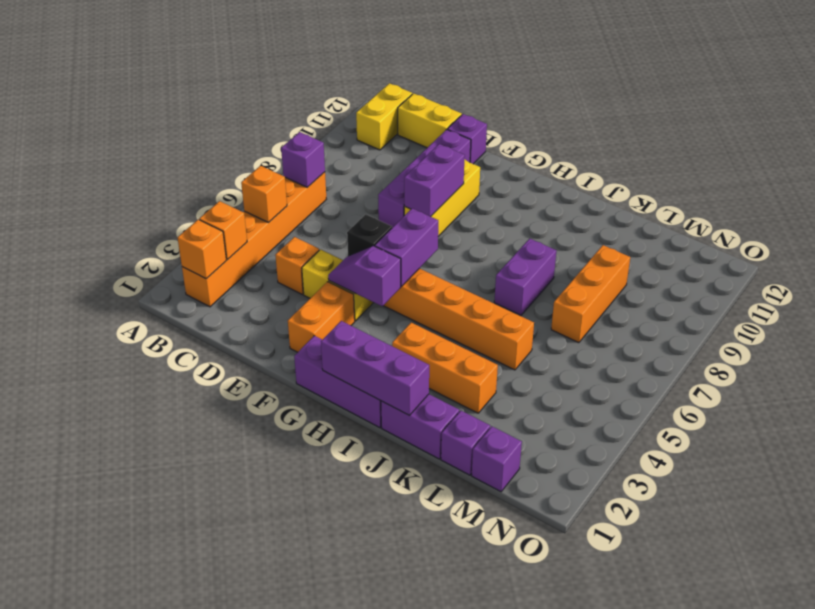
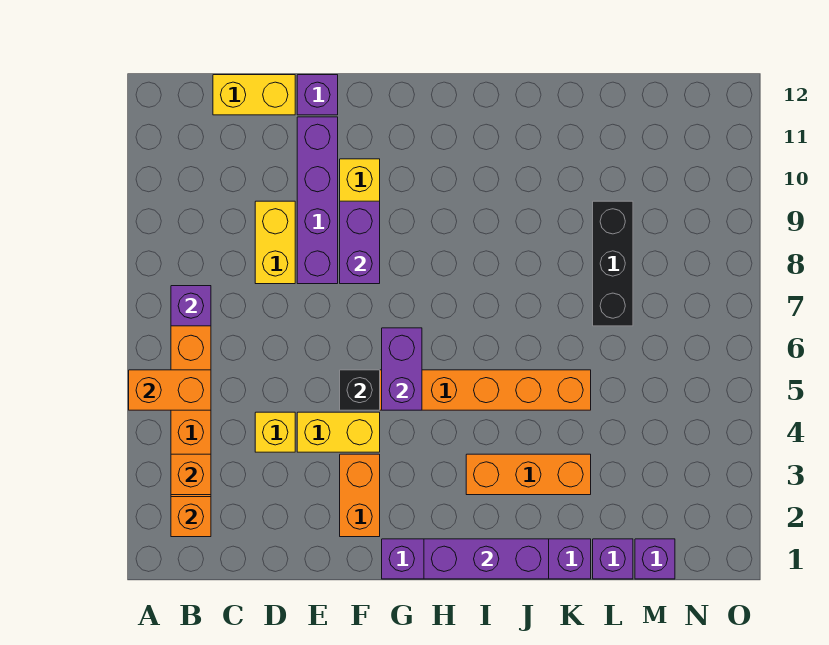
orange brick B5 level 2 -> orange brick A5:B5 level 2
yellow brick B11:B12 level 1 -> yellow brick D8:D9 level 1
orange brick D4 level 1 -> yellow brick D4 level 1
purple slope F4:G4 level 2 top G -> none
purple brick J7:J8 level 1 -> none
orange brick L7:L9 level 1 -> black brick L7:L9 level 1

